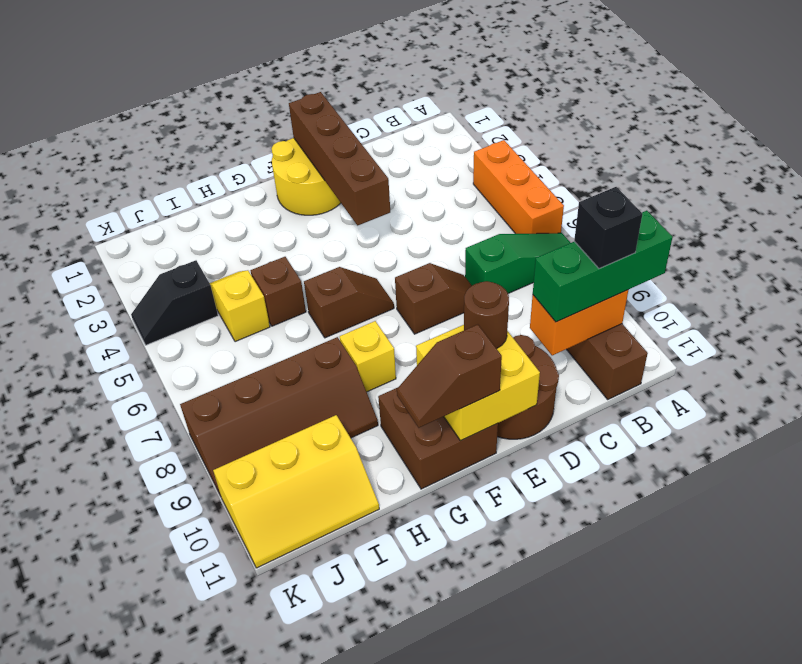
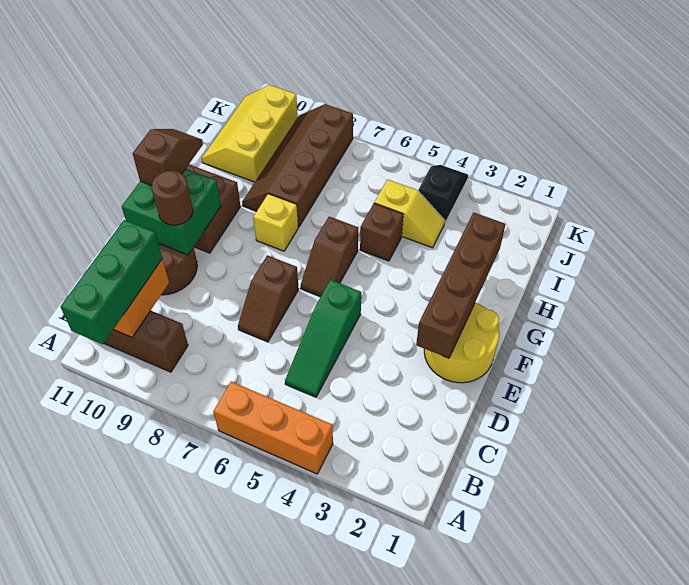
green slope A7:C7 level 1 top C -> green slope C5:E5 level 1 top E
black brick B10 level 4 -> none
brown brick E1:E4 level 2 -> brown brick E2:H2 level 2
yellow brick E10:F11 level 2 -> green brick E10:F11 level 2

